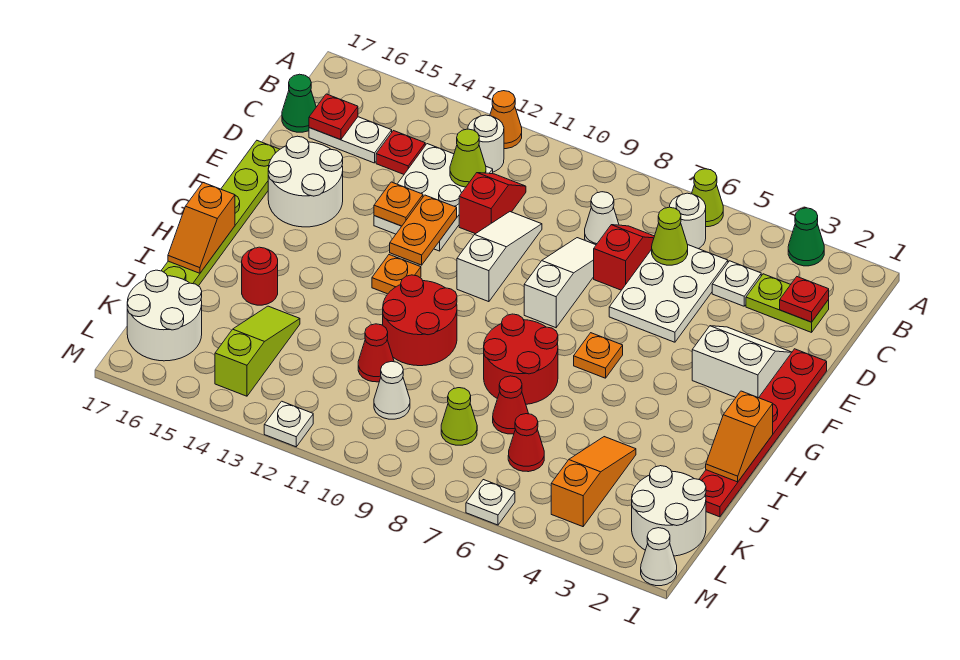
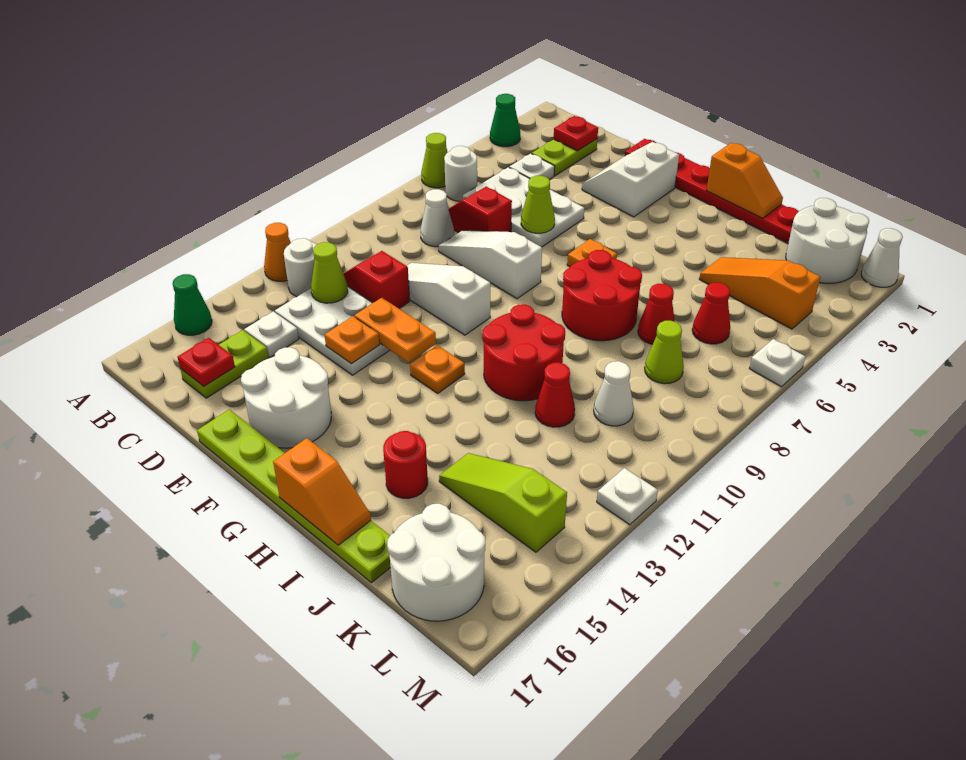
lime cone C6 level 2 -> lime cone E6 level 2
red plate C14 level 1 -> white plate C14 level 1
white plate C15:C16 level 1 -> lime plate C15:C16 level 1
green cone C17 level 1 -> green cone A15 level 1

